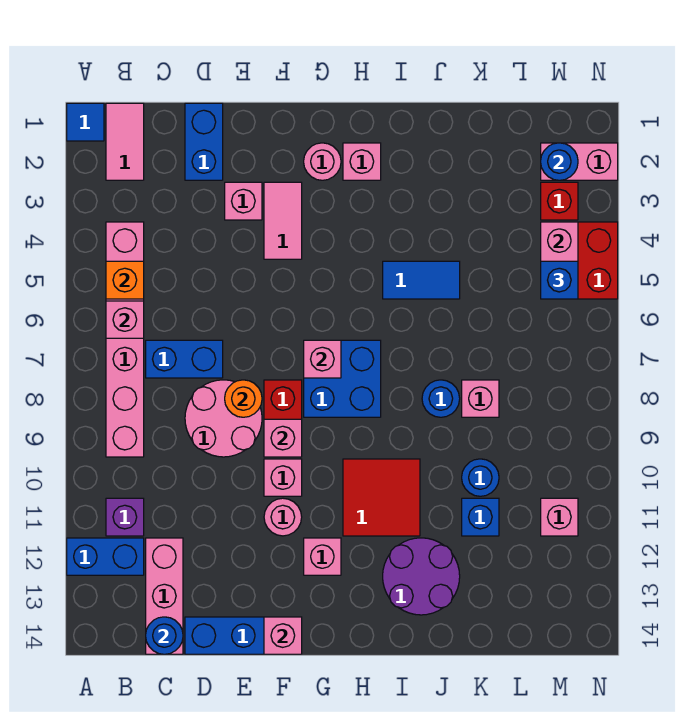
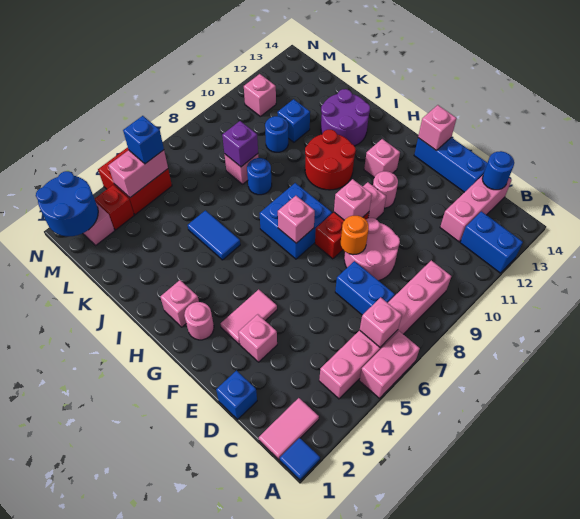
none -> pink brick A5:A6 level 1
orange brick B5 level 2 -> none
purple brick B11 level 1 -> purple brick K8 level 2
blue brick D1:D2 level 1 -> blue brick D1 level 1
red tile H10:I11 level 1 -> red round brick H10:I11 level 1
blue round brick M2 level 2 -> blue round brick M1:N2 level 2

